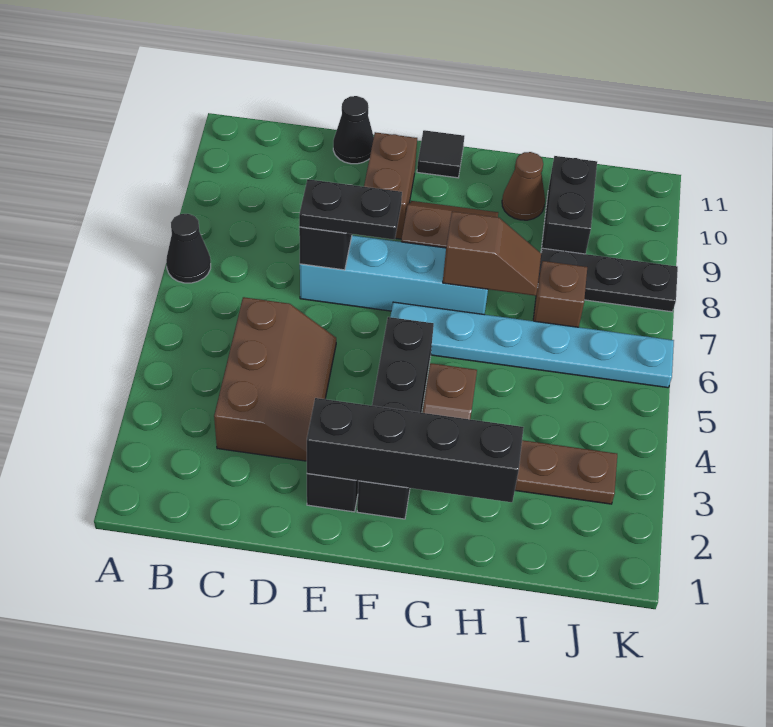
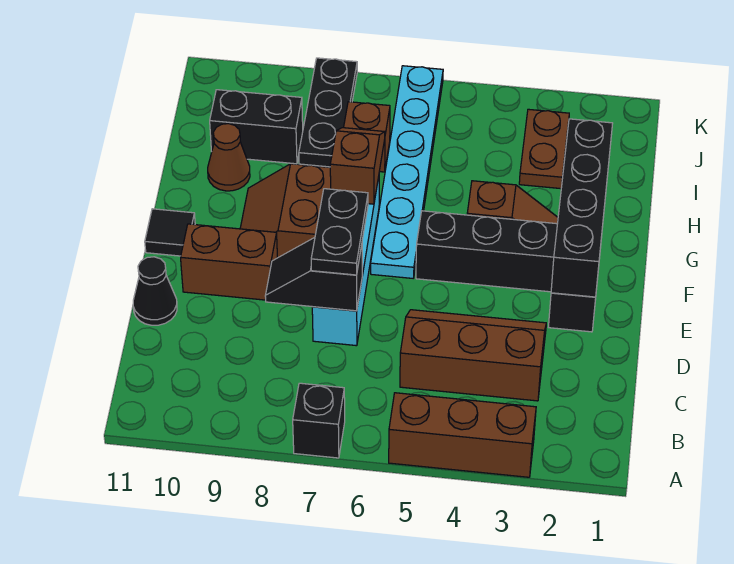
none -> brown brick A3:A5 level 1
black cone A7 level 1 -> black brick A7 level 1

